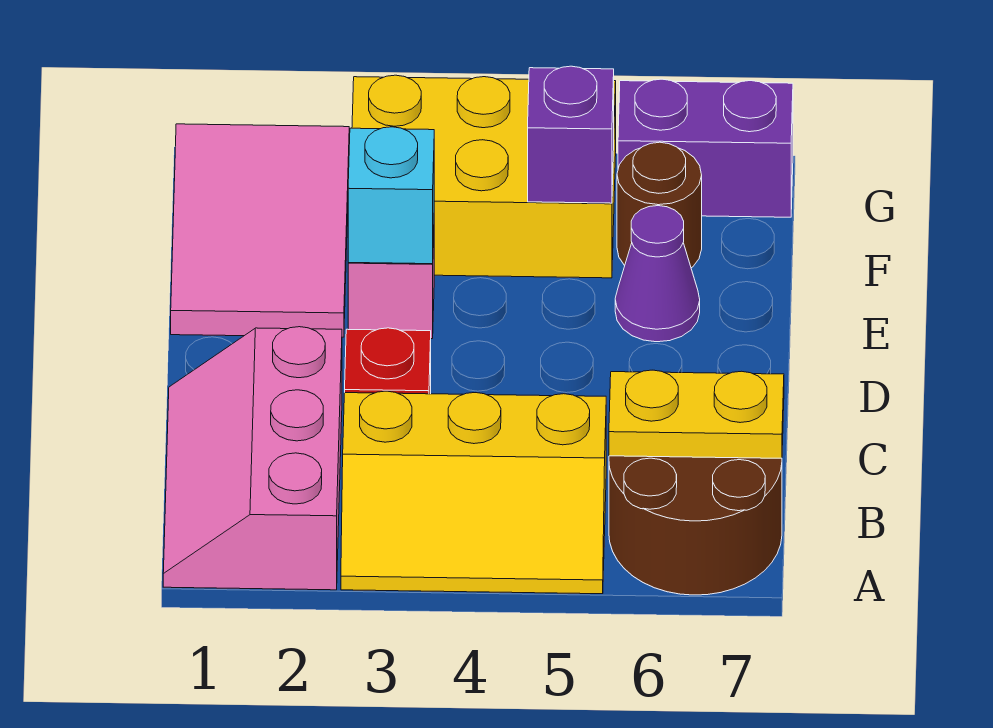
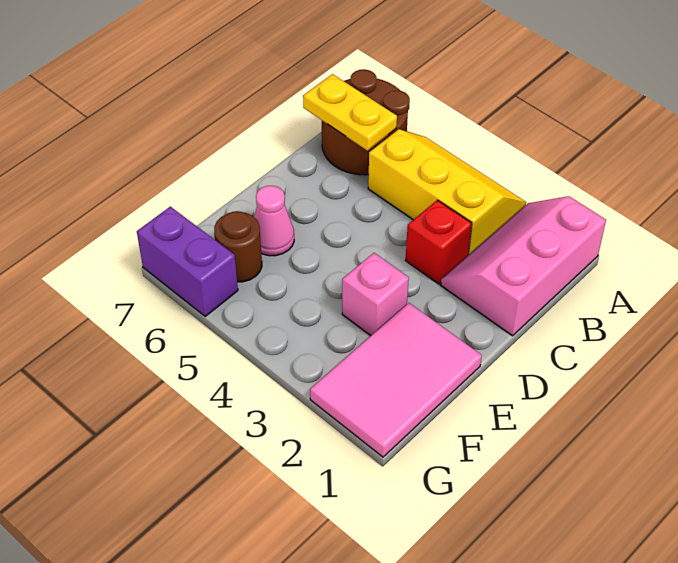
pink slope A1:C2 level 1 top 2 -> pink slope A1:C2 level 1 top 1
cyan brick E3 level 2 -> none
purple cone E6 level 1 -> pink cone E6 level 1
yellow brick F3:G5 level 1 -> none
purple brick F5 level 2 -> none

